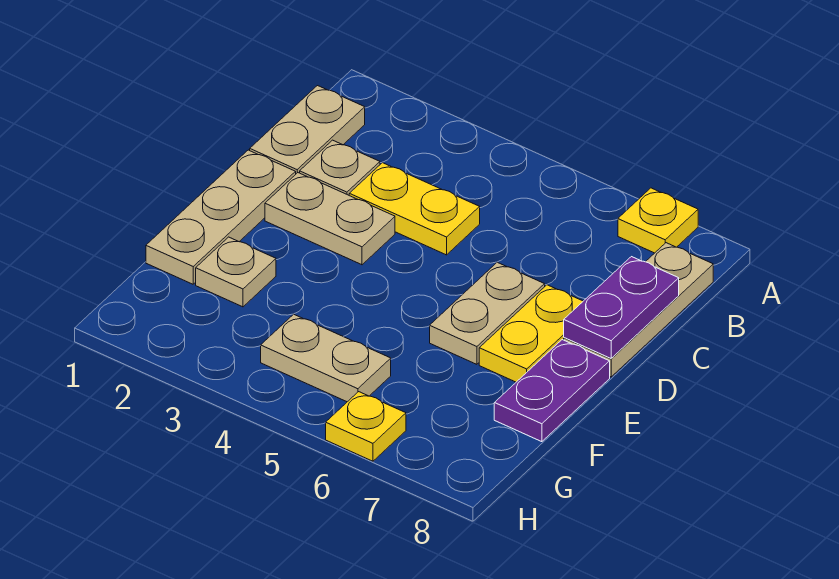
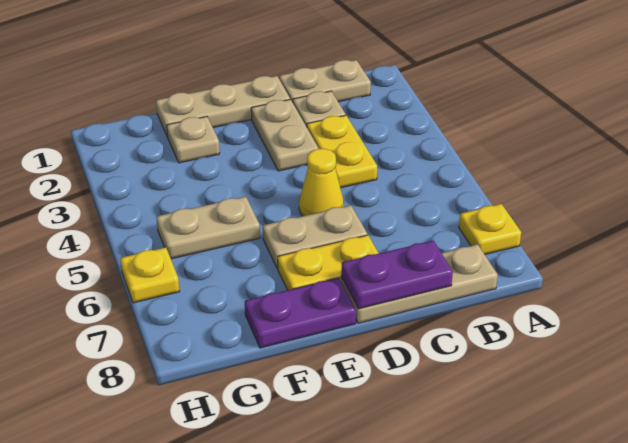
none -> yellow cone D5 level 1
tan plate G4:G5 level 1 -> tan plate F5:G5 level 1

